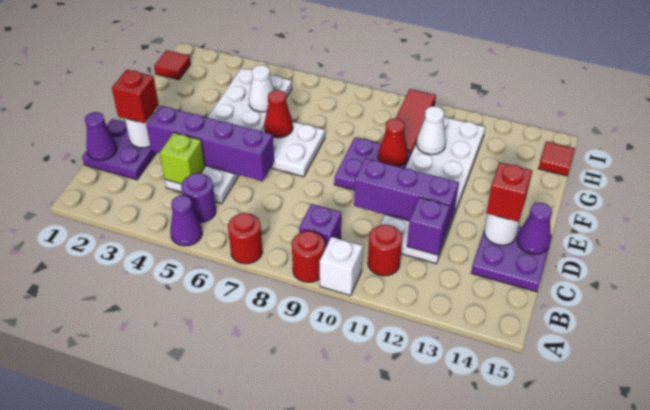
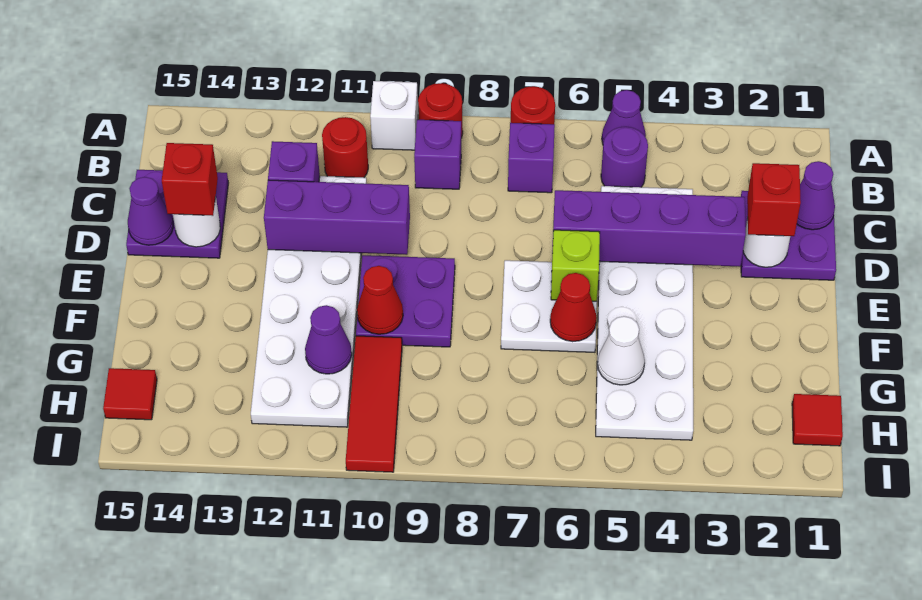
none -> purple brick B7 level 1
lime brick C4 level 2 -> lime brick E6 level 2
white cone G11 level 2 -> purple cone G11 level 2

